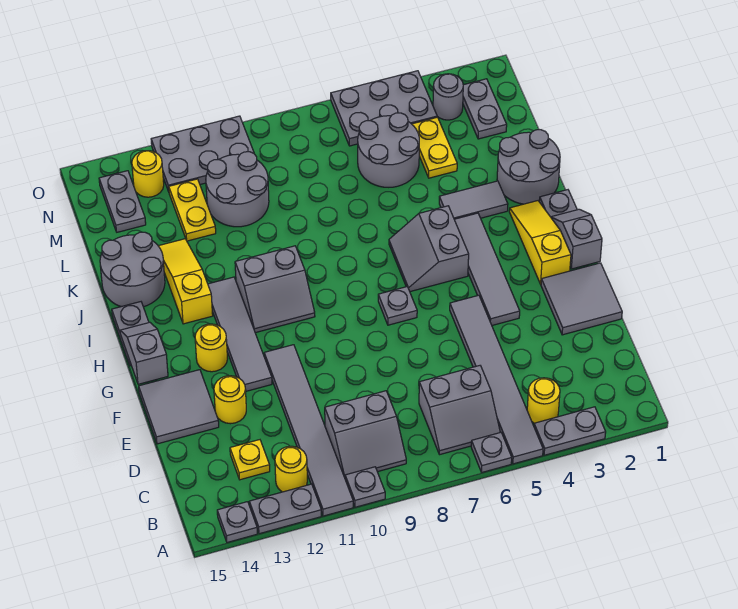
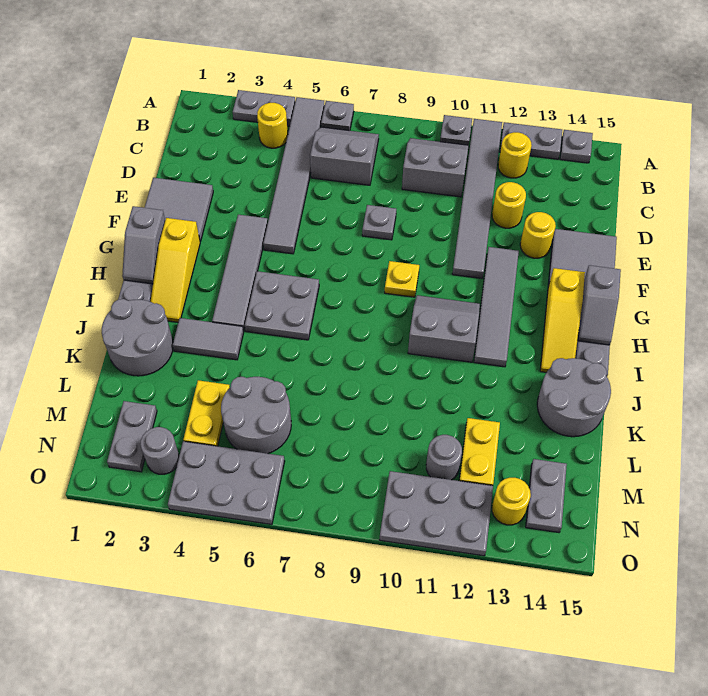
yellow plate C13 level 1 -> yellow plate G9 level 1
grey plate G7 level 1 -> grey plate E8 level 1
yellow round brick G13 level 1 -> yellow round brick D12 level 1
grey slope H5:I6 level 1 top 5 -> grey plate H5:I6 level 1
yellow slope I13:K13 level 1 top I -> yellow slope G14:I14 level 1 top G
grey round brick L10:M11 level 1 -> grey round brick M11 level 1

